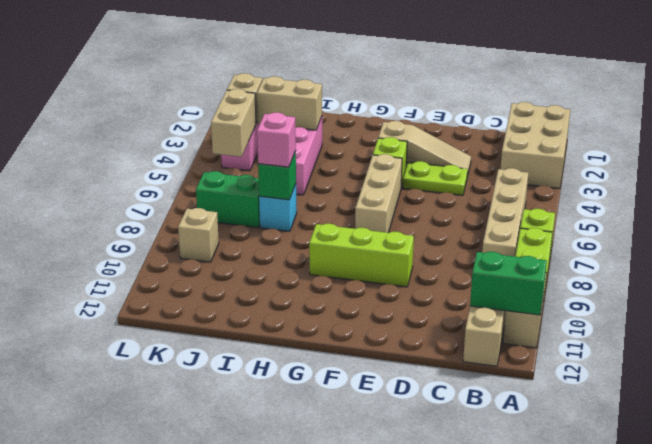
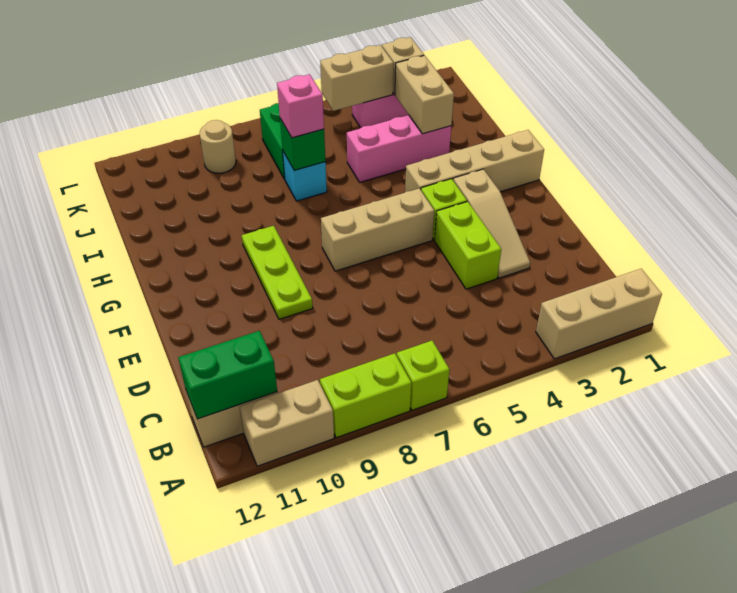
tan brick A1:B3 level 1 -> tan brick A1:A3 level 1
green brick A11:B11 level 2 -> green brick B11:B12 level 2
tan brick B5:B8 level 1 -> tan brick G1:G4 level 1
lime plate D4:E4 level 1 -> lime brick D4:E4 level 1
lime brick E9:G9 level 1 -> lime plate E9:G9 level 1
tan brick K9 level 1 -> tan round brick K9 level 1

